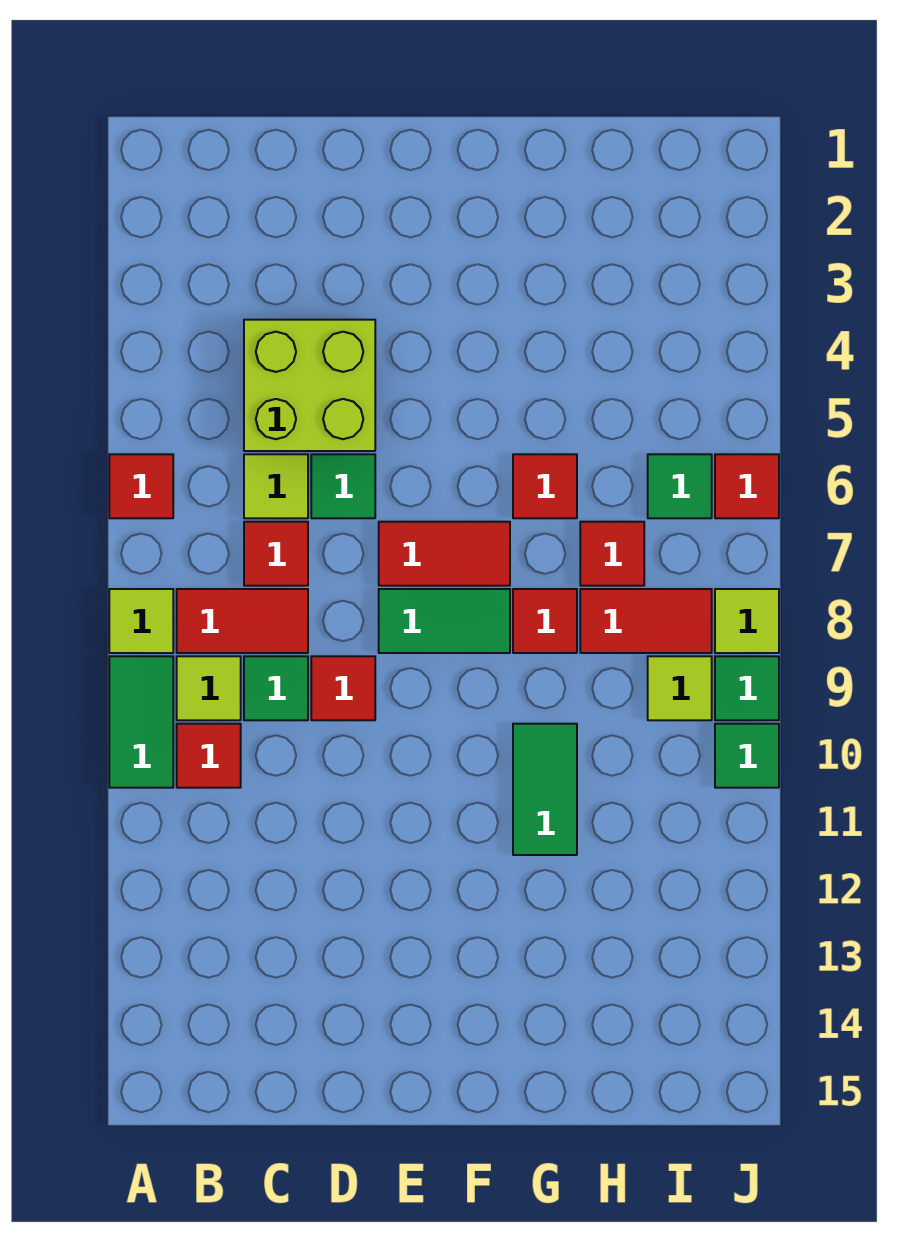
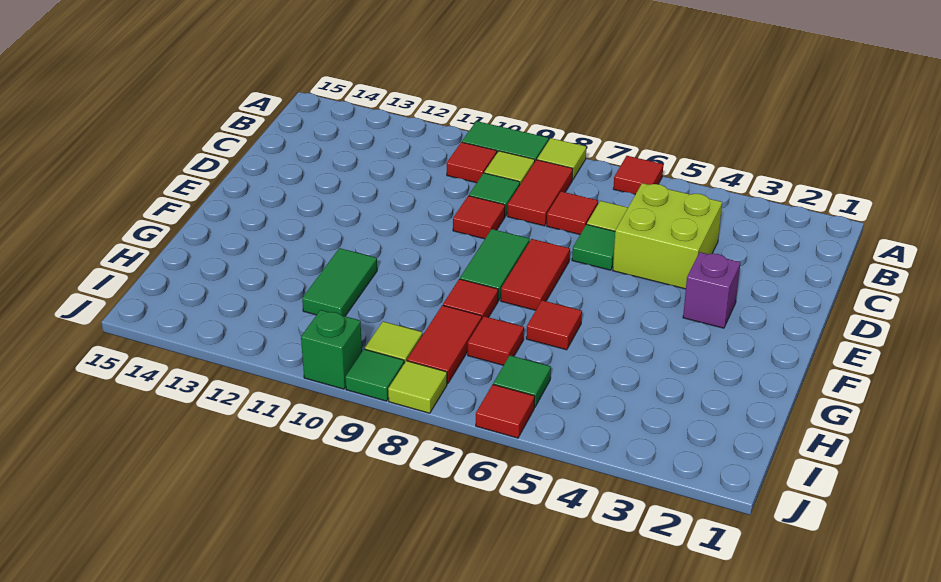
none -> purple brick E3 level 1
green tile G10:G11 level 1 -> green tile G11:H11 level 1
green tile J10 level 1 -> green brick J10 level 1

